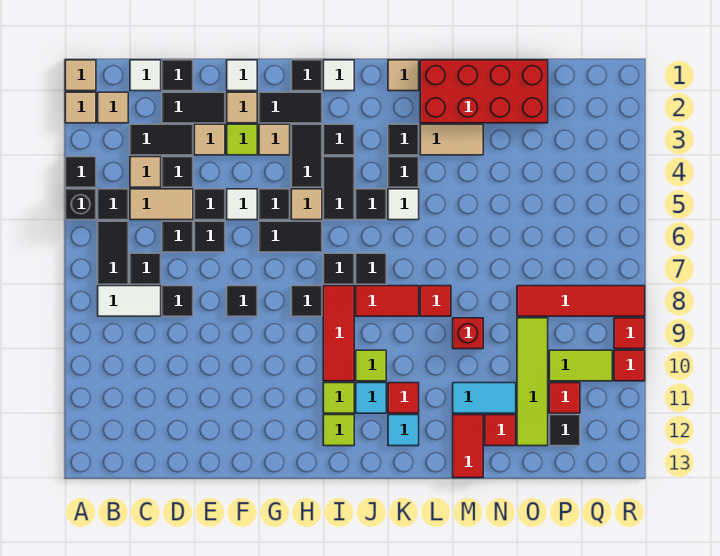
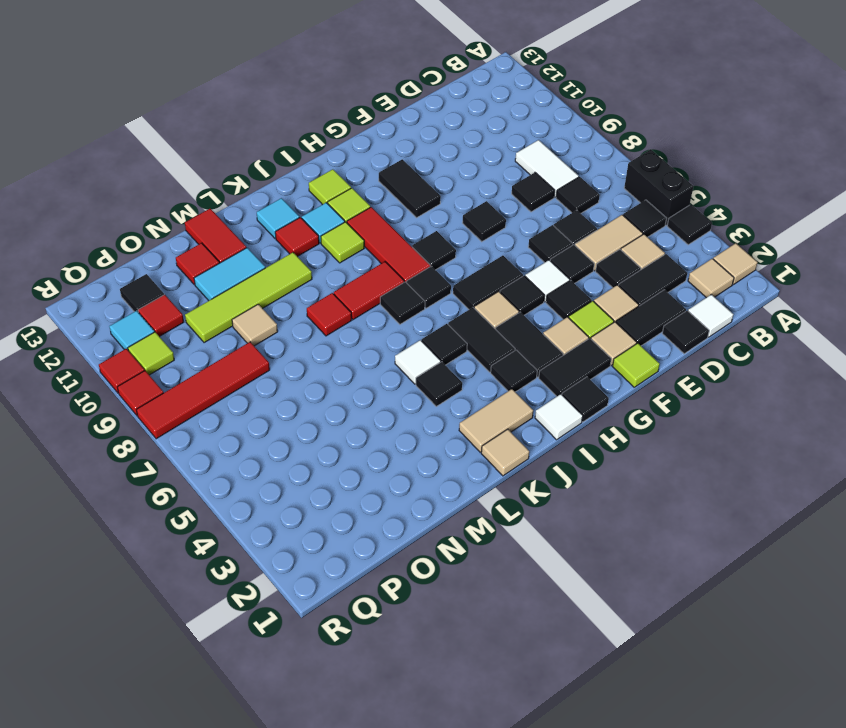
tan tile A1 level 1 -> tan tile N9 level 1
black brick A5 level 1 -> black brick A5:A6 level 1
black tile B6:B7 level 1 -> black tile G10:G11 level 1
white tile B8:C8 level 1 -> white tile C8:C9 level 1
white tile F1 level 1 -> lime tile F1 level 1
black tile K3 level 1 -> black tile F4 level 1
red brick L1:O2 level 1 -> none
tan tile L3:M3 level 1 -> tan tile J2:K2 level 1
red brick M9 level 1 -> none
lime tile O9:O12 level 1 -> lime tile L10:O10 level 1
lime tile P10:Q10 level 1 -> lime tile Q10 level 1
none -> cyan tile Q11 level 1

